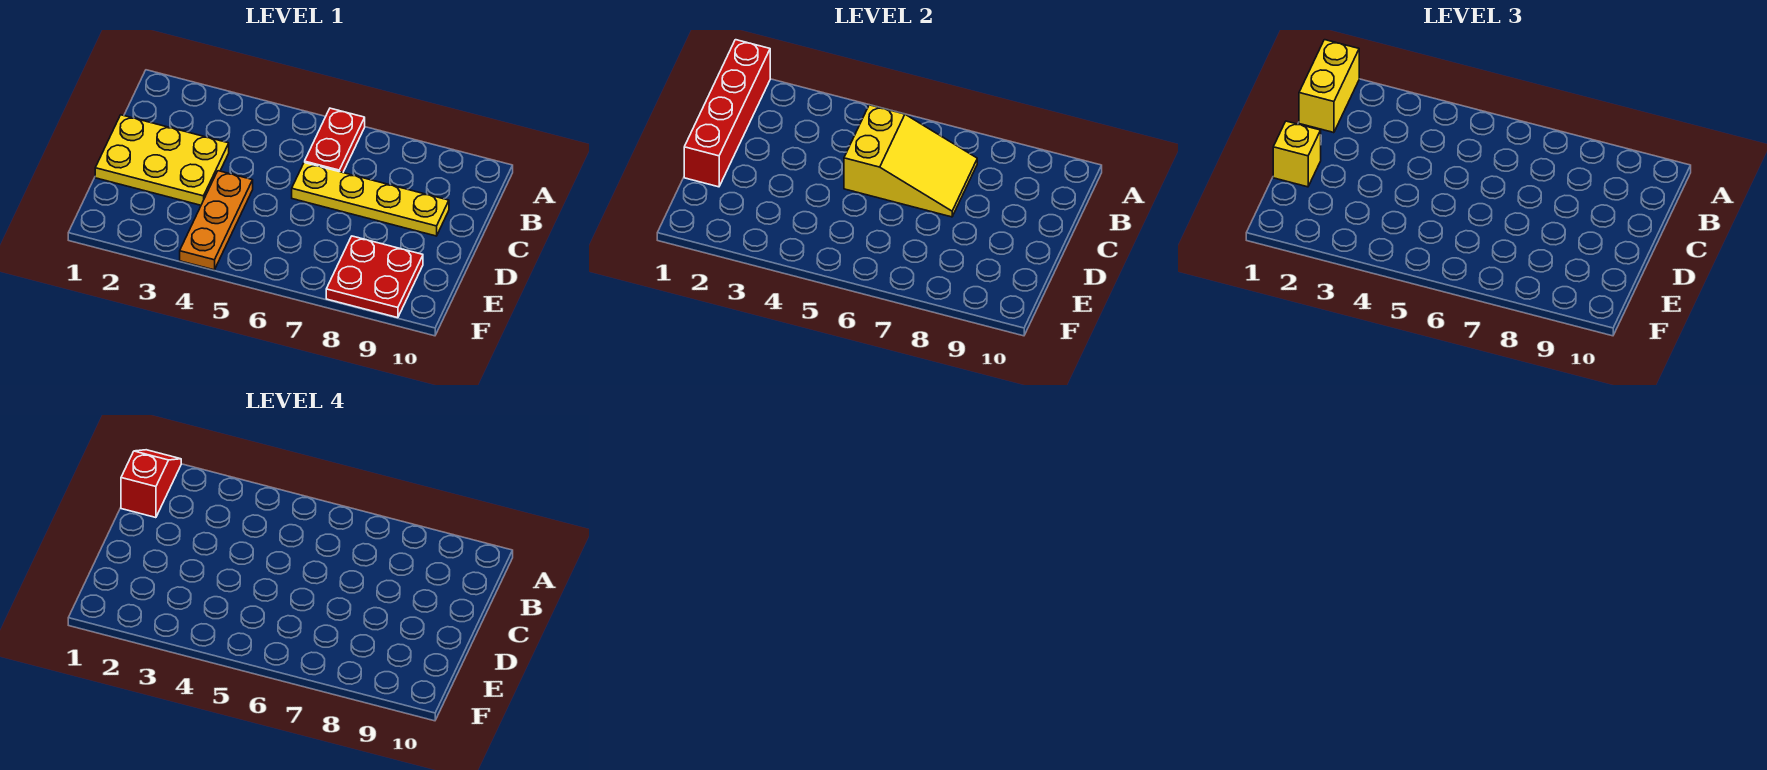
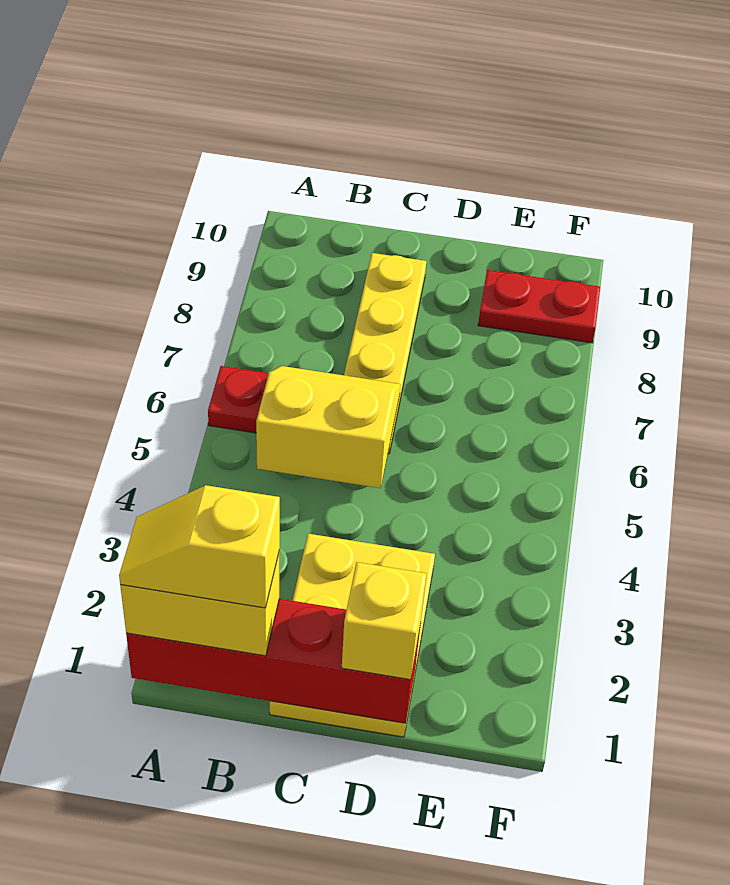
red slope A1:B1 level 4 top B -> yellow slope A1:B1 level 4 top B
yellow slope B5:C7 level 2 top 5 -> yellow slope B5:C6 level 2 top 5
orange plate D4:F4 level 1 -> none
red plate E8:F9 level 1 -> red plate E9:F9 level 1

